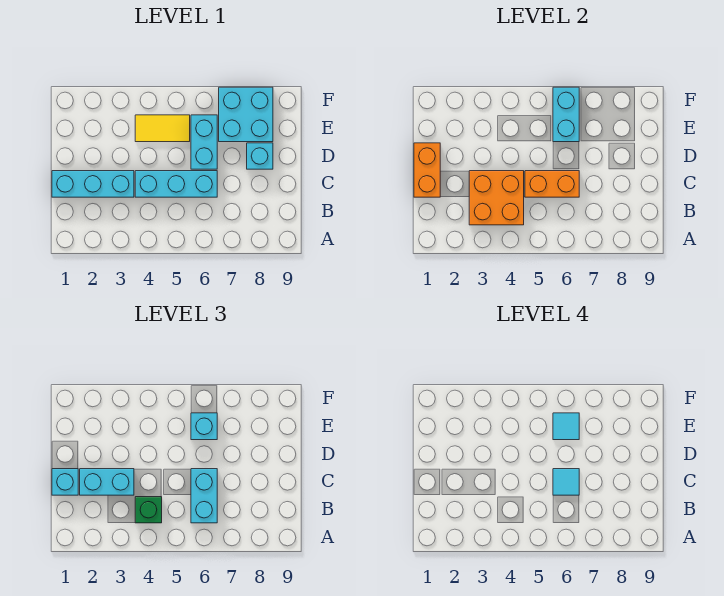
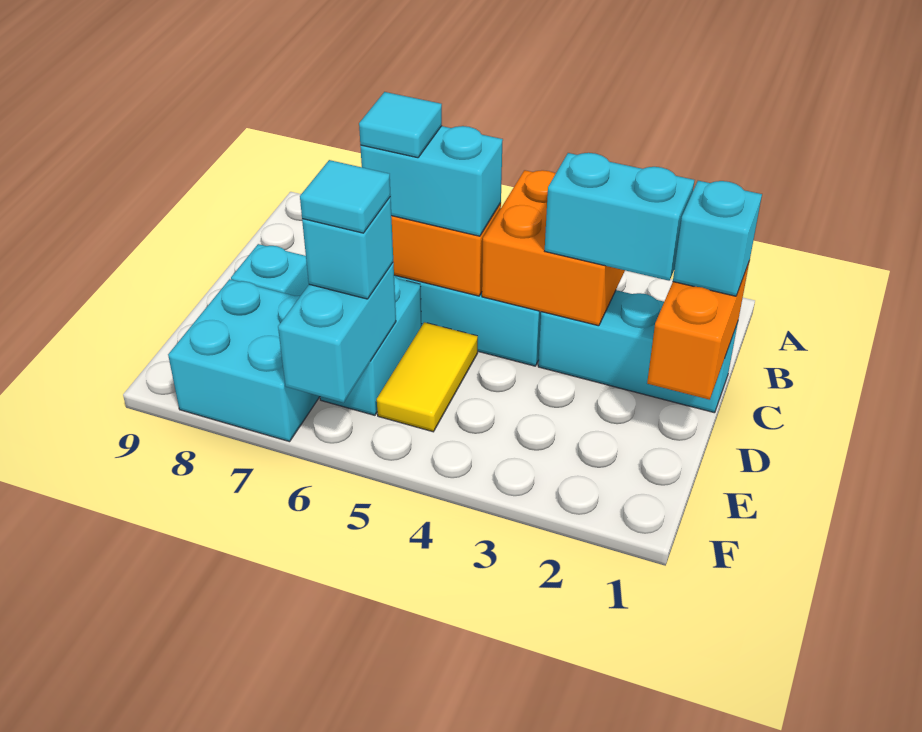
green brick B4 level 3 -> none
cyan brick B6:C6 level 3 -> cyan brick C5:C6 level 3
yellow tile E4:E5 level 1 -> yellow tile D5:E5 level 1

